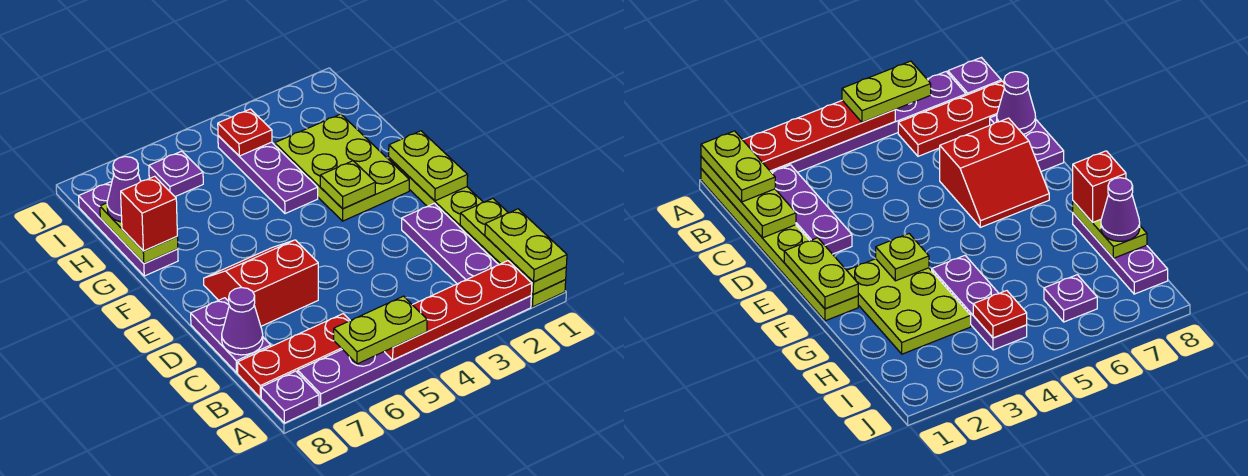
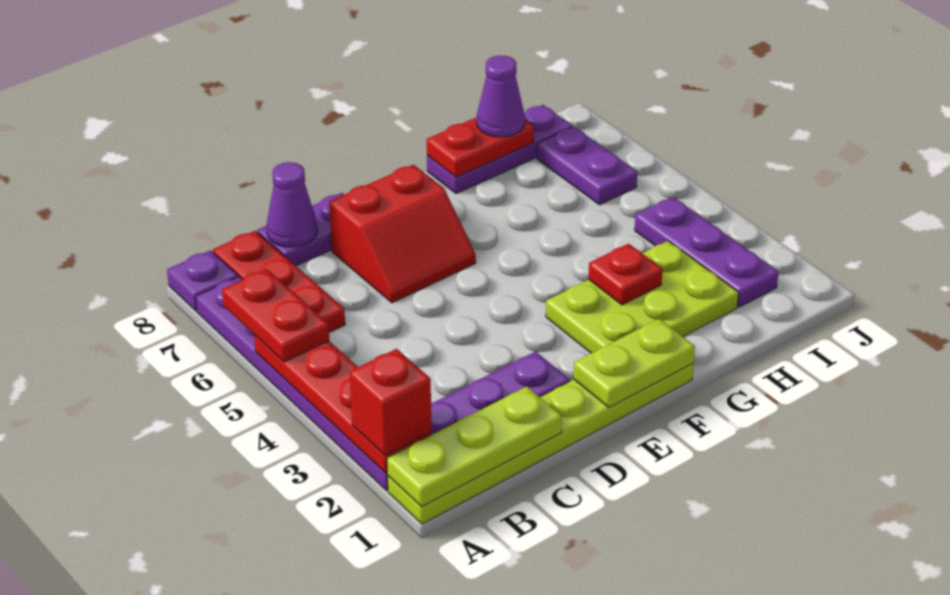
lime plate A1:B1 level 3 -> none
lime plate A5:A6 level 3 -> red plate A5:A6 level 3
red slope D6:E7 level 1 top D -> red slope D6:E7 level 1 top 7
lime plate F3 level 2 -> none
purple plate G4:I4 level 1 -> purple plate I2:I4 level 1
lime plate G8:H8 level 2 -> red plate G8:H8 level 2
red brick G8 level 3 -> red brick A2 level 3
red plate I4 level 2 -> red plate G3 level 2
purple plate I6 level 1 -> purple plate I6:I7 level 1

